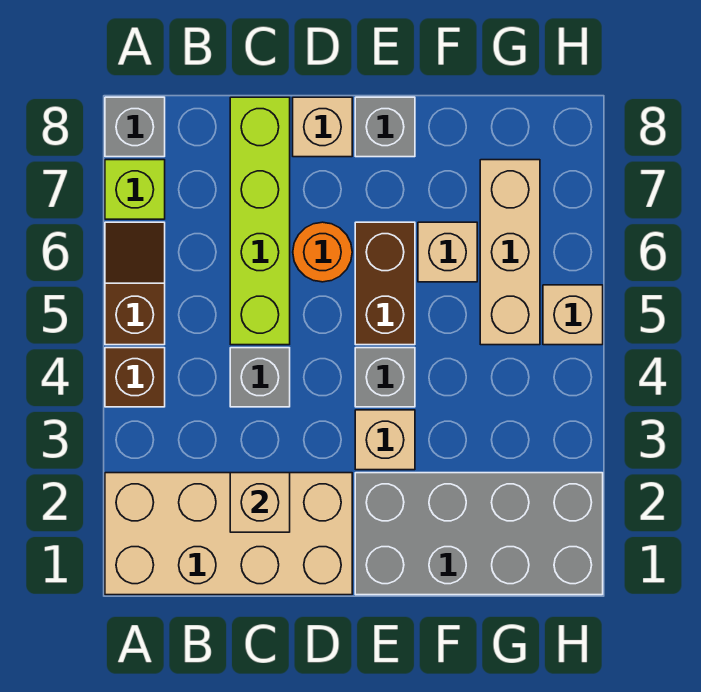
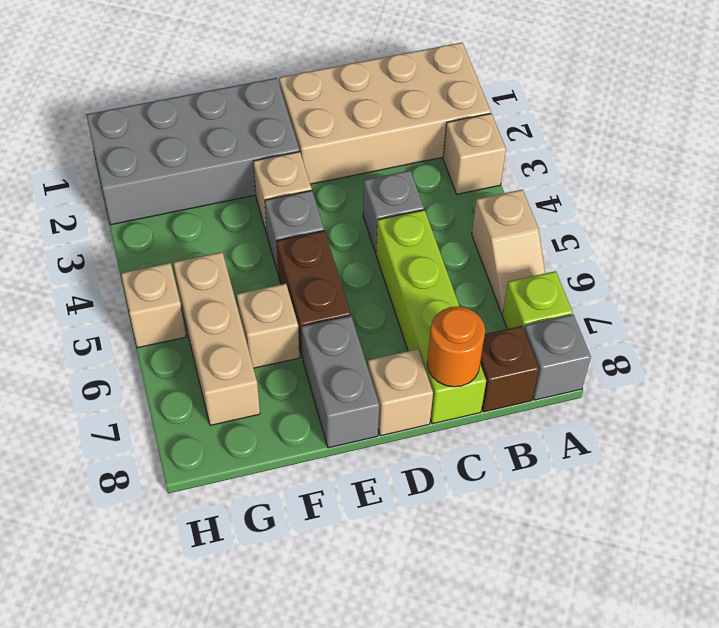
brown brick A4 level 1 -> brown brick B8 level 1
brown slope A5:A6 level 1 top 5 -> tan slope A5:A6 level 1 top 5
tan brick C2 level 2 -> tan brick A3 level 1
orange round brick D6 level 1 -> orange round brick C8 level 2
grey brick E8 level 1 -> grey brick E7:E8 level 1

